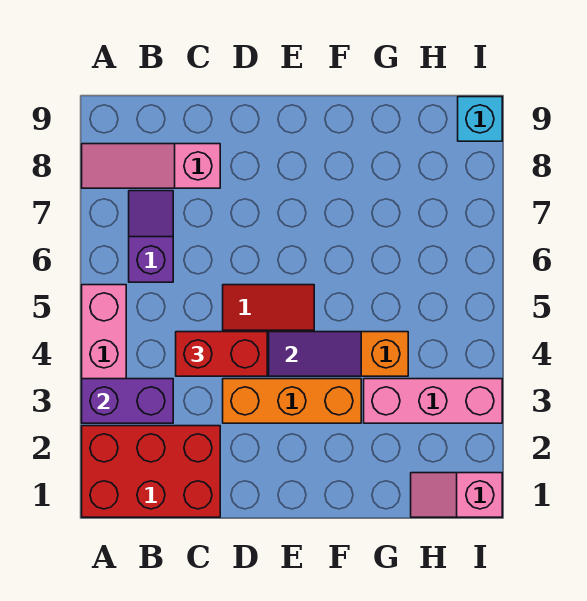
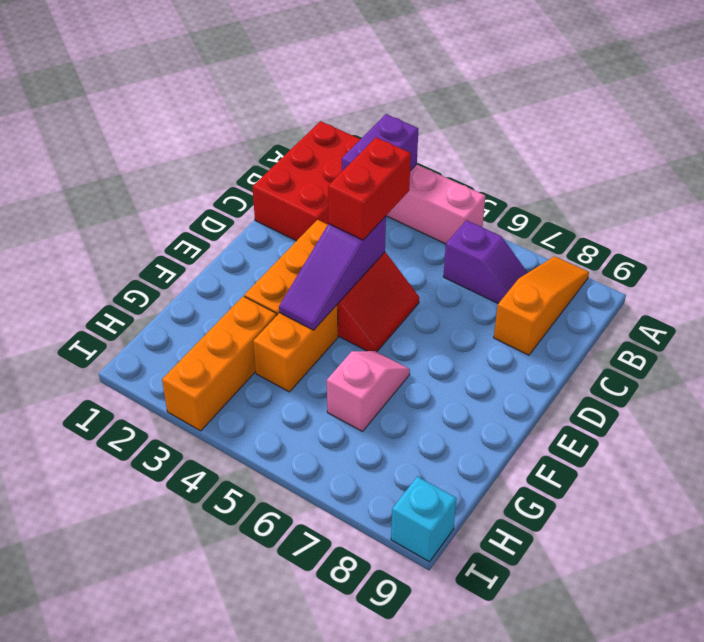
pink slope A8:C8 level 1 top C -> orange slope A8:C8 level 1 top C
pink brick G3:I3 level 1 -> orange brick G3:I3 level 1
pink slope H1:I1 level 1 top I -> pink slope F6:G6 level 1 top G

